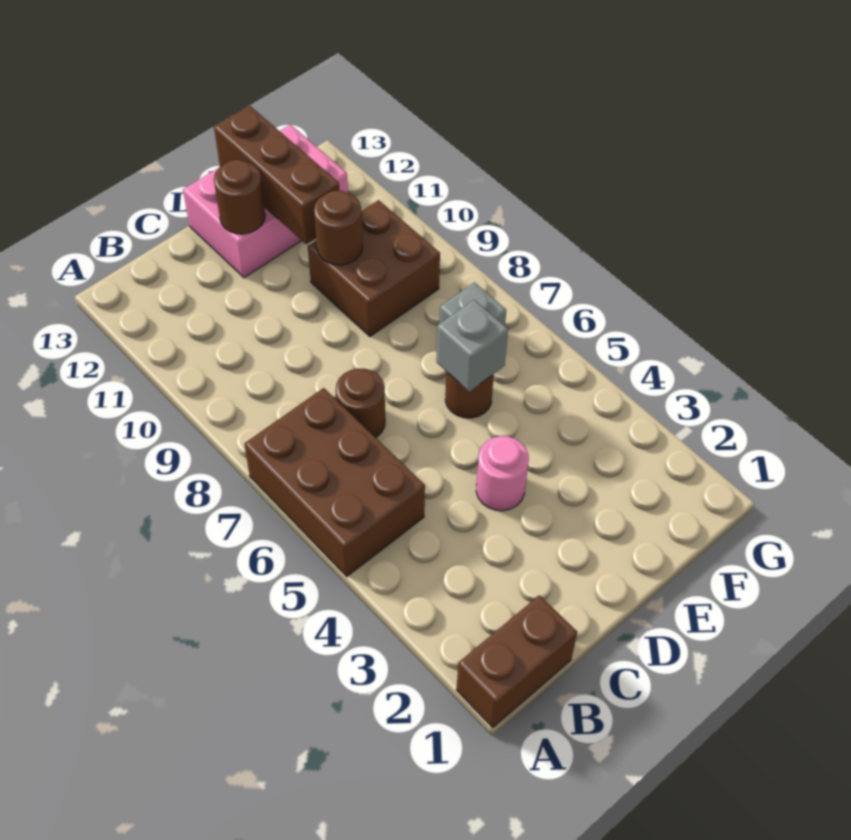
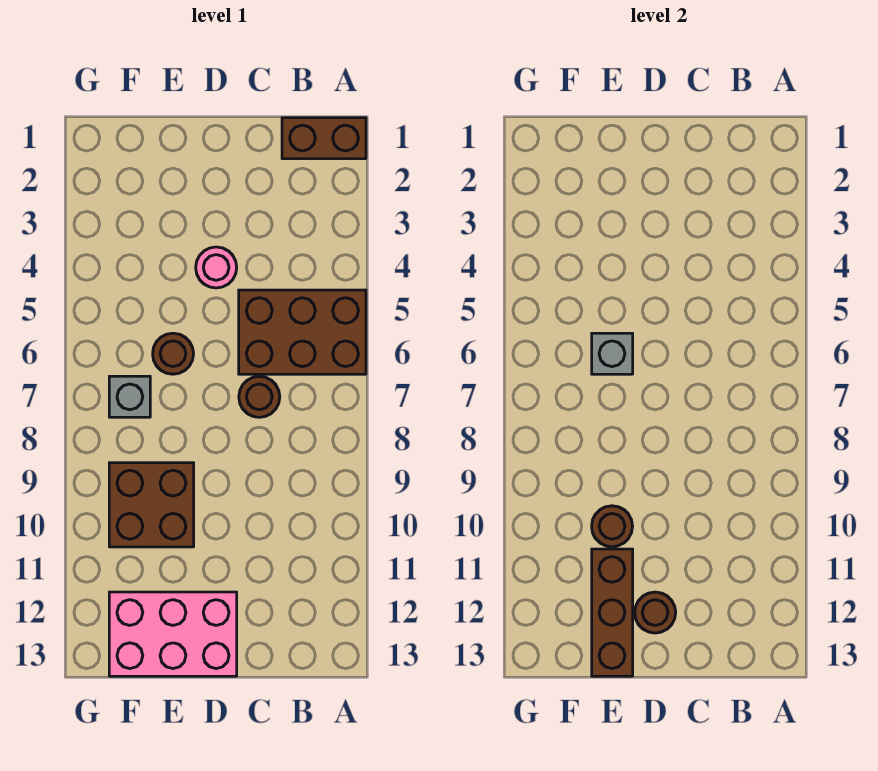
brown brick A5:B7 level 1 -> brown brick A5:C6 level 1

